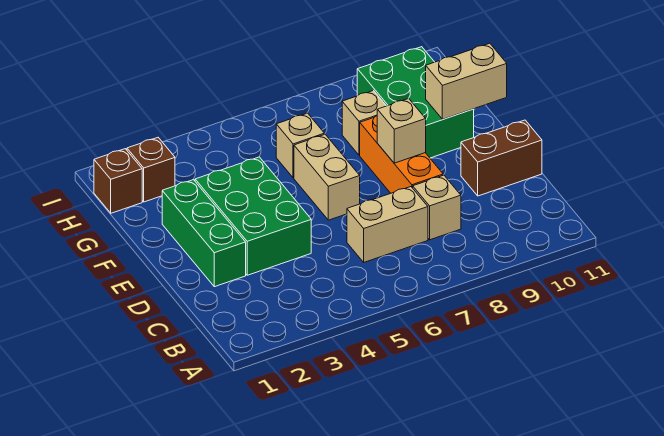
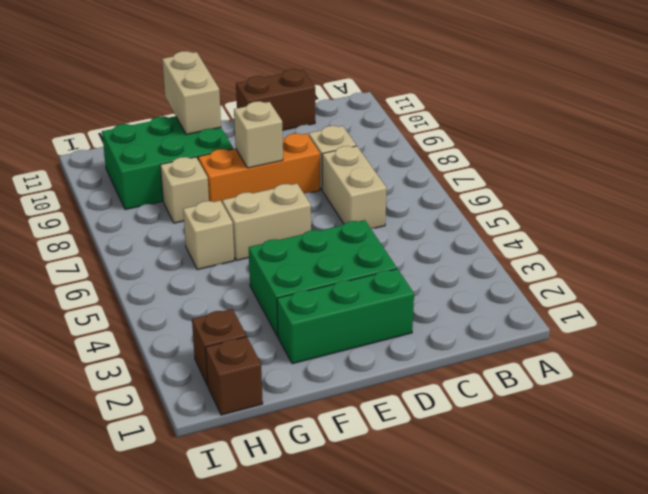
brown brick D10:D11 level 1 -> brown brick C11:D11 level 1

